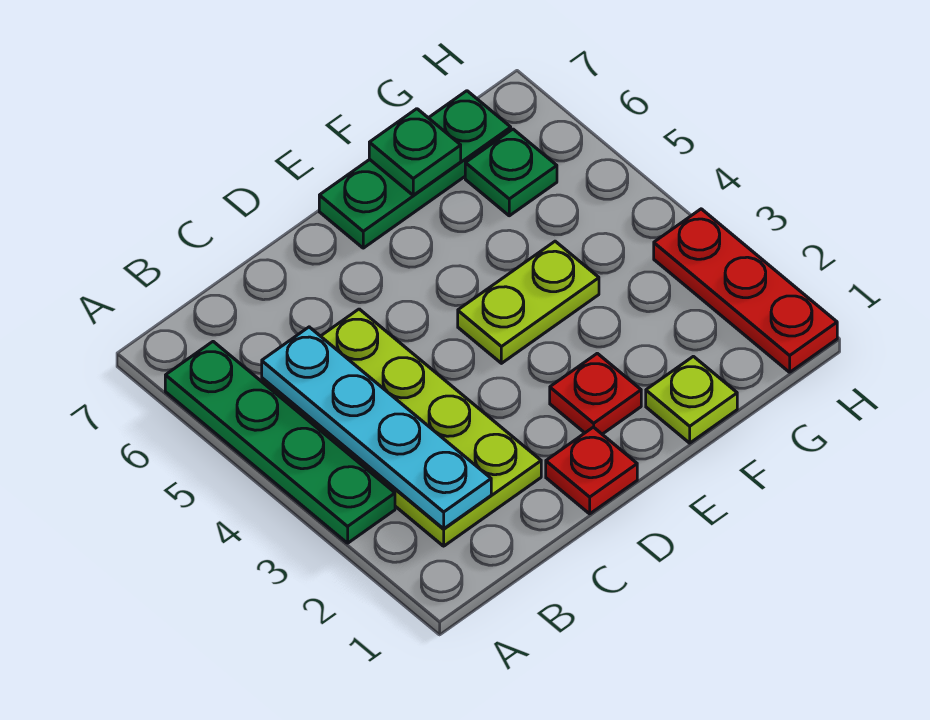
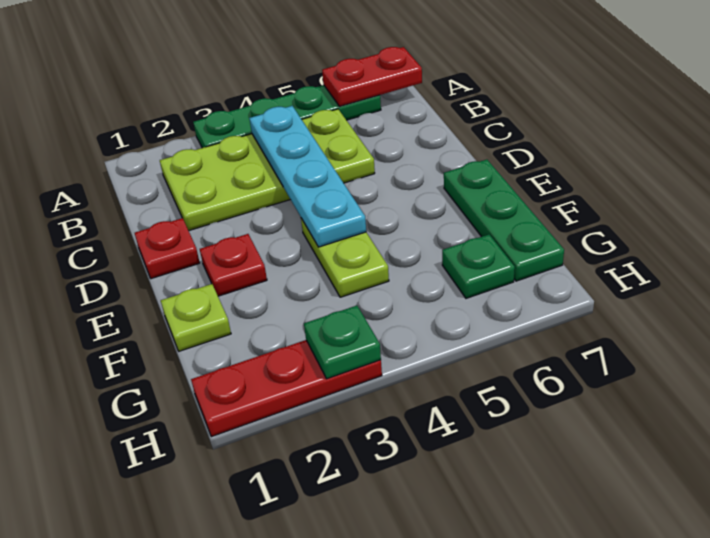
none -> red plate A6:A7 level 2
cyan plate B2:B5 level 2 -> cyan plate B4:E4 level 2
green plate F7 level 2 -> green plate H3 level 2

